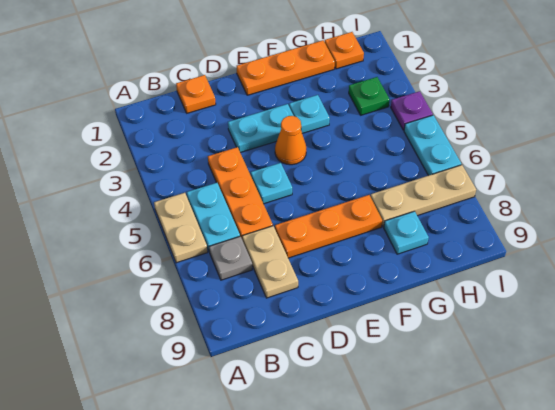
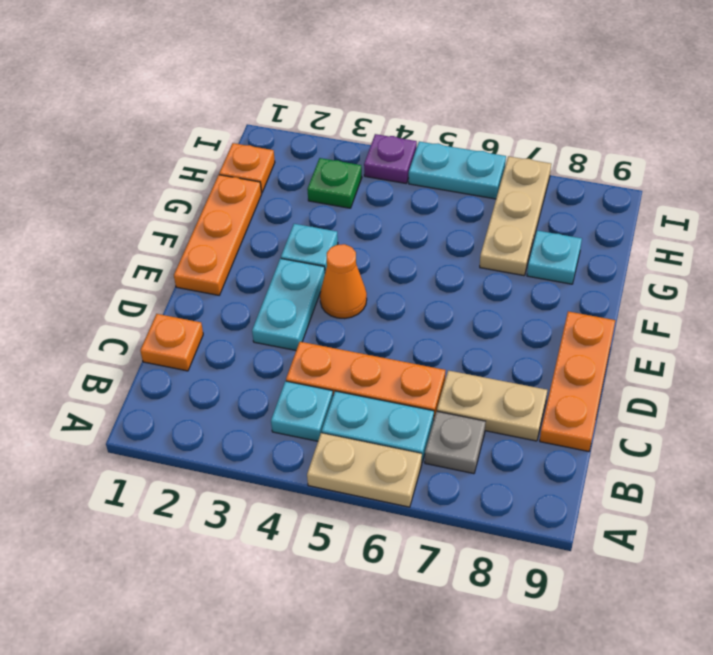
cyan plate D5 level 1 -> cyan plate B4 level 1
orange plate D7:F7 level 1 -> orange plate C9:E9 level 1

